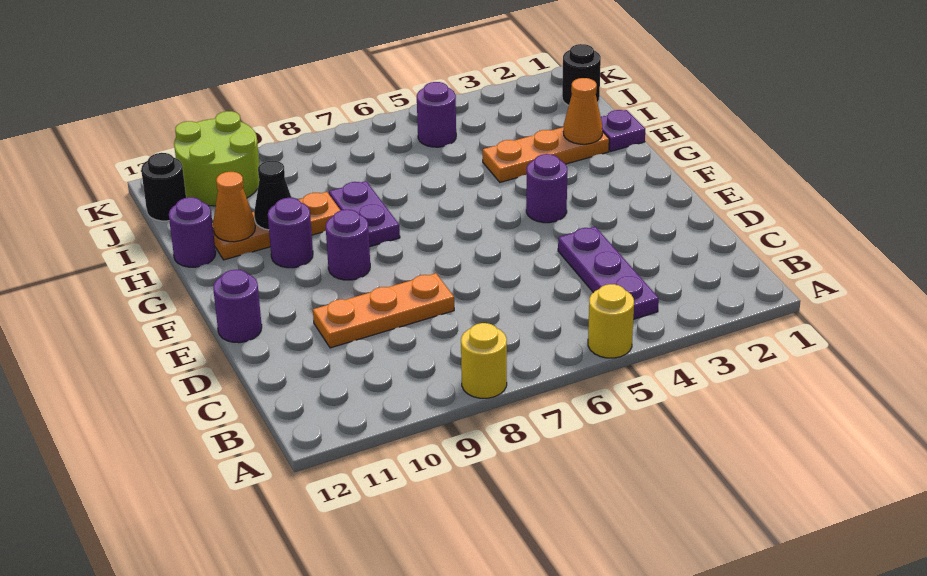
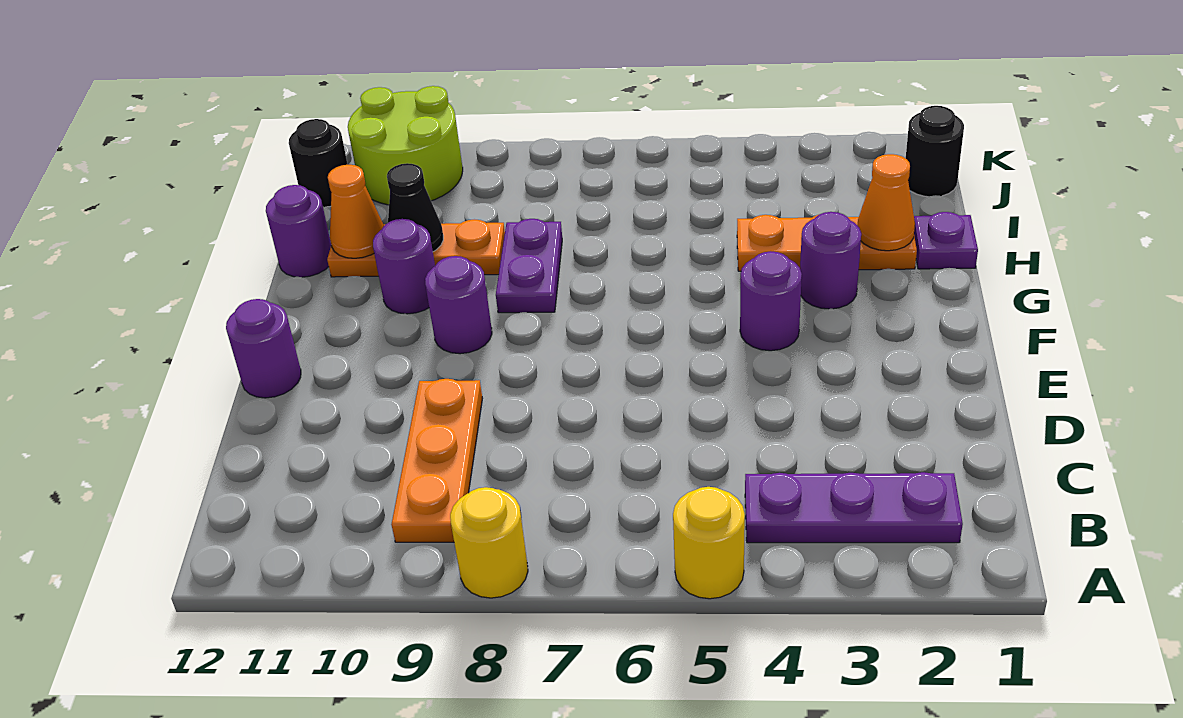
purple plate B4:D4 level 1 -> purple plate B2:B4 level 1
orange plate D8:D10 level 1 -> orange plate B9:D9 level 1
purple round brick J5 level 1 -> purple round brick G3 level 1

